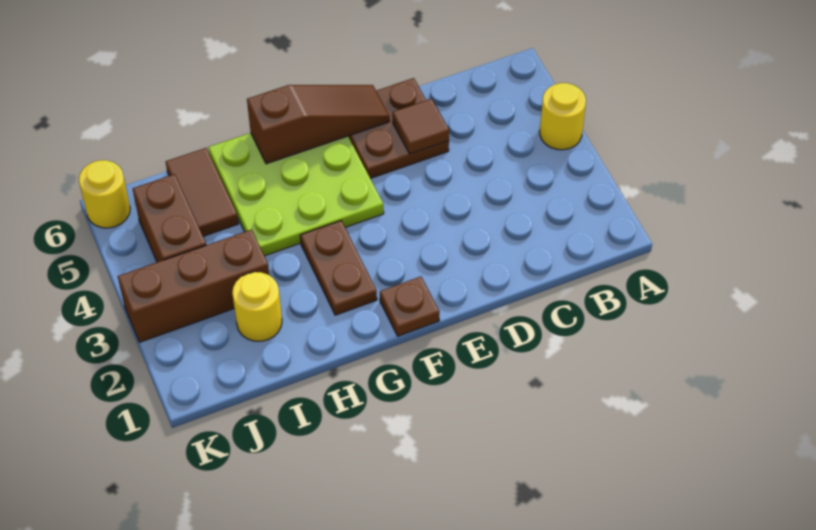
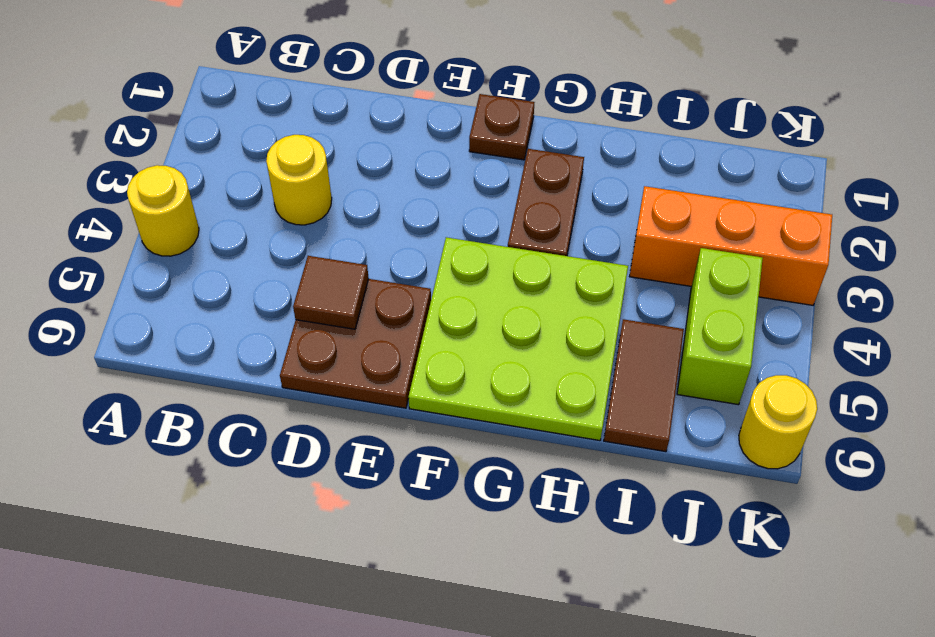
brown slope E6:G6 level 2 top G -> none
yellow round brick I2 level 1 -> yellow round brick C3 level 1
brown brick I3:K3 level 1 -> orange brick I3:K3 level 1
brown brick J4:J5 level 1 -> lime brick J4:J5 level 1

